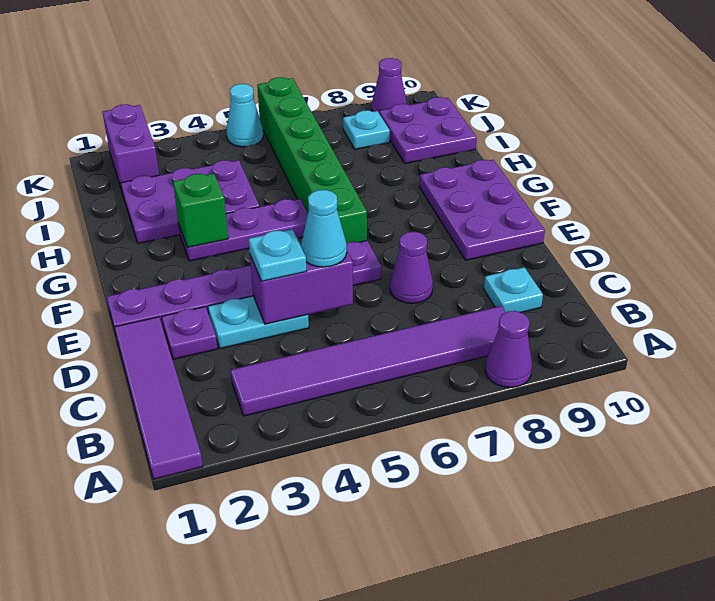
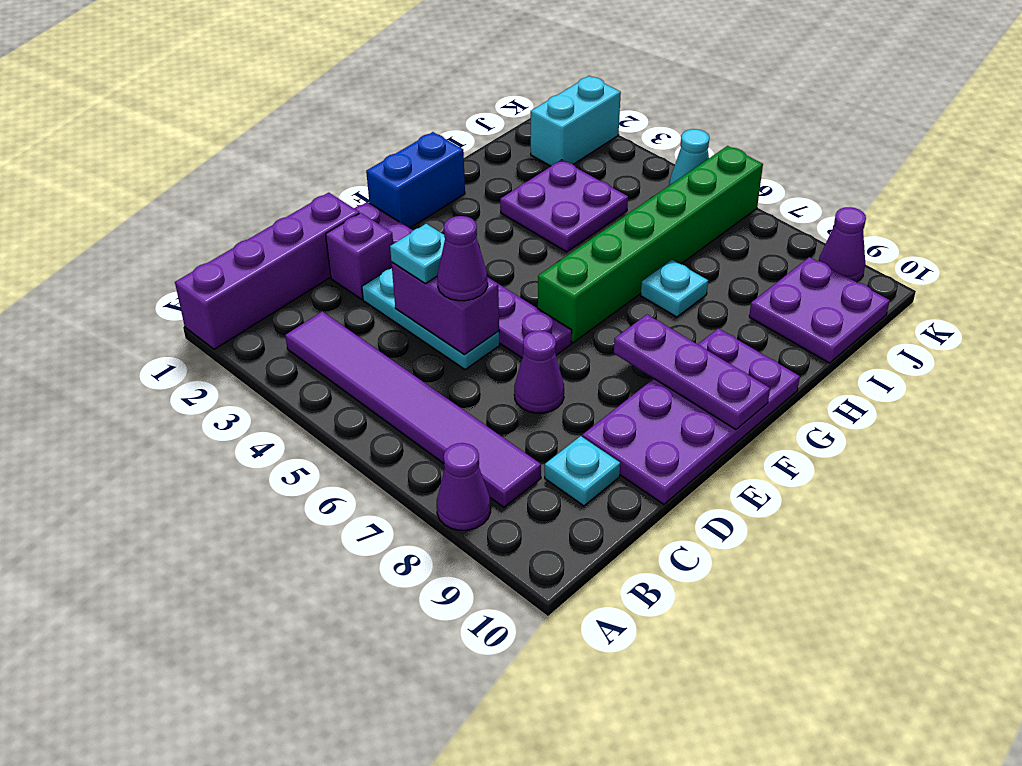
purple tile A1:D1 level 1 -> purple brick A1:D1 level 1
purple plate D2 level 1 -> purple brick D2 level 1
cyan plate D3:D4 level 1 -> cyan plate D3:D5 level 1
cyan cone D5 level 3 -> purple cone D5 level 3
purple plate E9:G10 level 1 -> purple plate D9:G10 level 1
none -> blue brick F1:G1 level 1
purple plate G3:G5 level 1 -> purple plate F8:F10 level 2
green brick G3 level 2 -> none
purple plate H2:I4 level 1 -> purple plate H3:I4 level 1
purple brick J2:K2 level 1 -> cyan brick J2:K2 level 1
cyan plate J8 level 1 -> cyan plate H7 level 1

